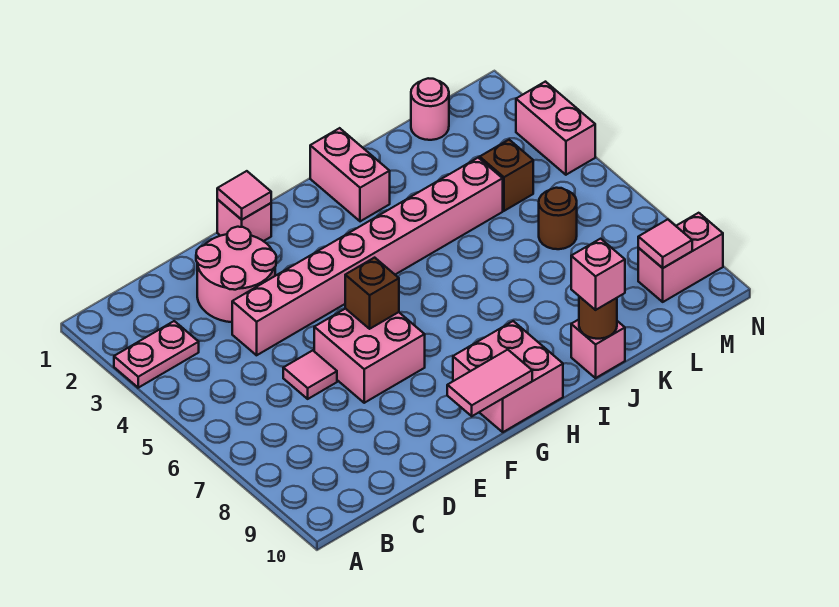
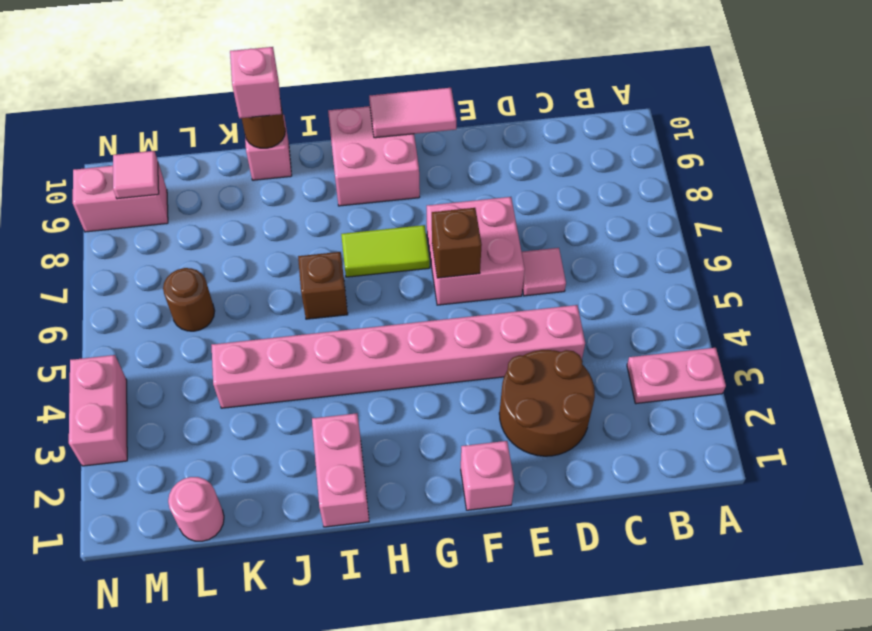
pink round brick D2:E3 level 1 -> brown round brick D2:E3 level 1
pink tile F1 level 2 -> none
none -> lime tile G7:H7 level 1
brown brick L4 level 1 -> brown brick I6 level 1

